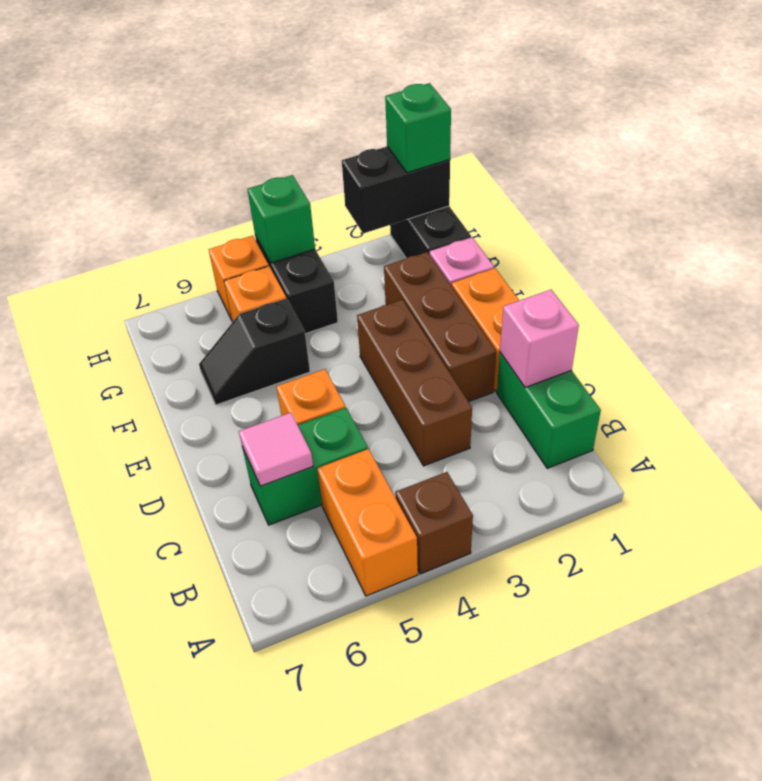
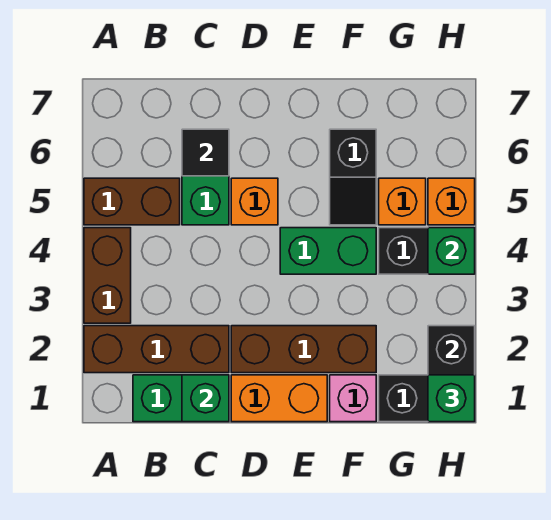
brown brick A4 level 1 -> brown brick A3:A4 level 1
orange brick A5:B5 level 1 -> brown brick A5:B5 level 1
pink brick C1 level 2 -> green brick C1 level 2
brown brick C3:E3 level 1 -> brown brick A2:C2 level 1
pink tile C6 level 2 -> black tile C6 level 2
none -> green brick E4:F4 level 1
black slope F5:F6 level 1 top 5 -> black slope F5:F6 level 1 top 6

